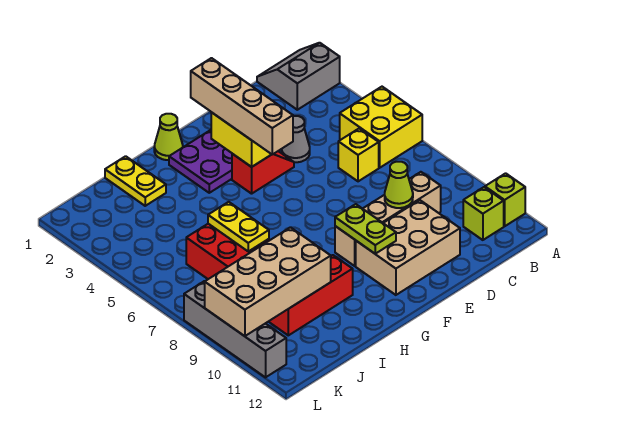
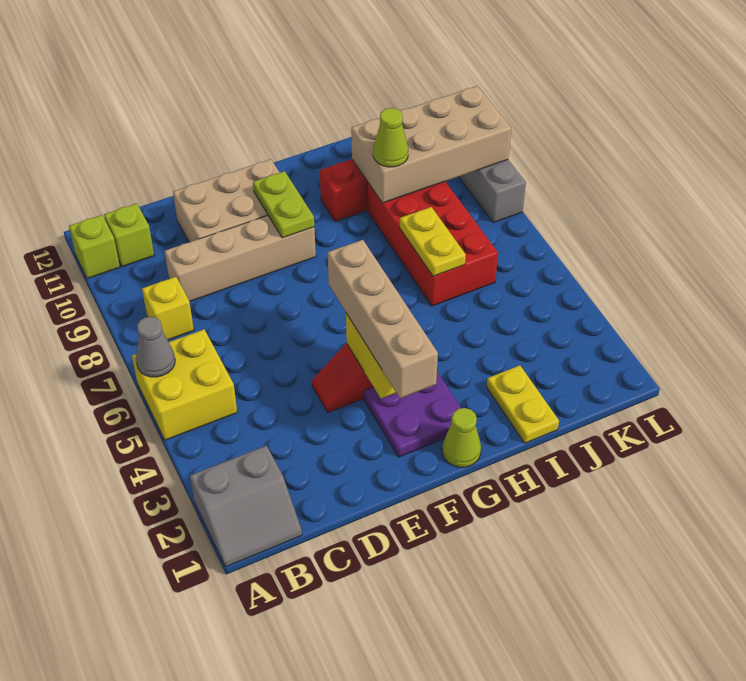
yellow brick C6 level 1 -> yellow brick B8 level 1
grey cone D4 level 1 -> grey cone A6 level 2
lime cone D9 level 2 -> lime cone I9 level 3

